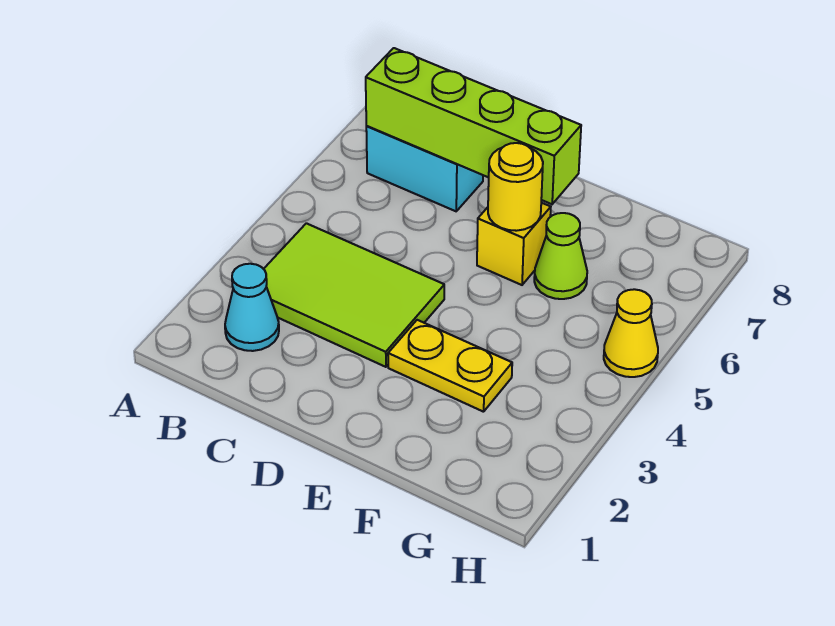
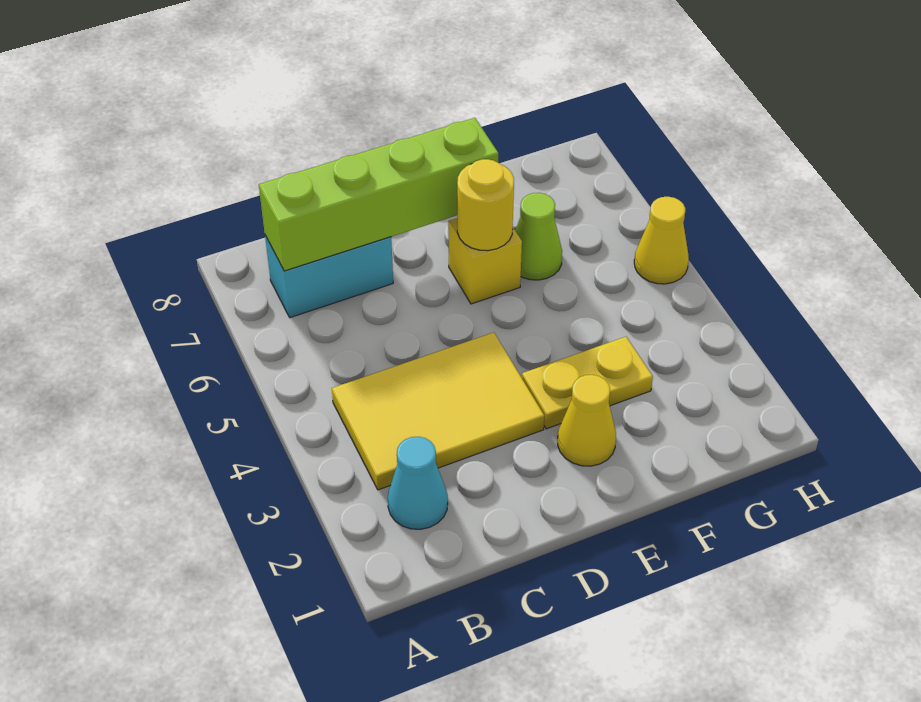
lime tile B3:D4 level 1 -> yellow tile B3:D4 level 1
none -> yellow cone E2 level 1

